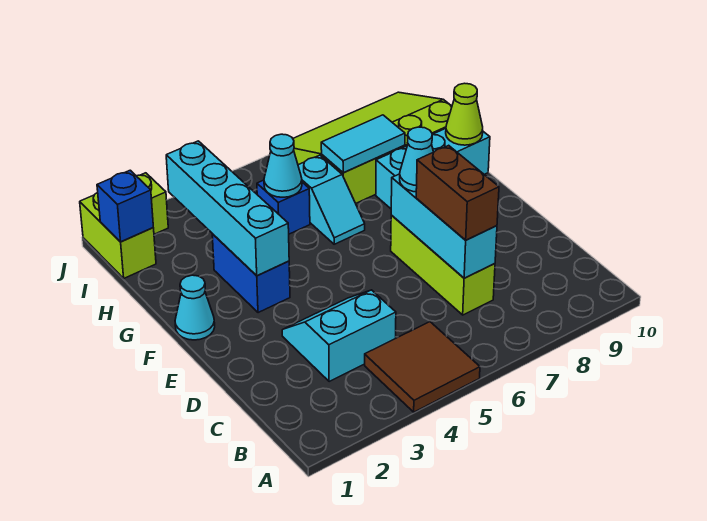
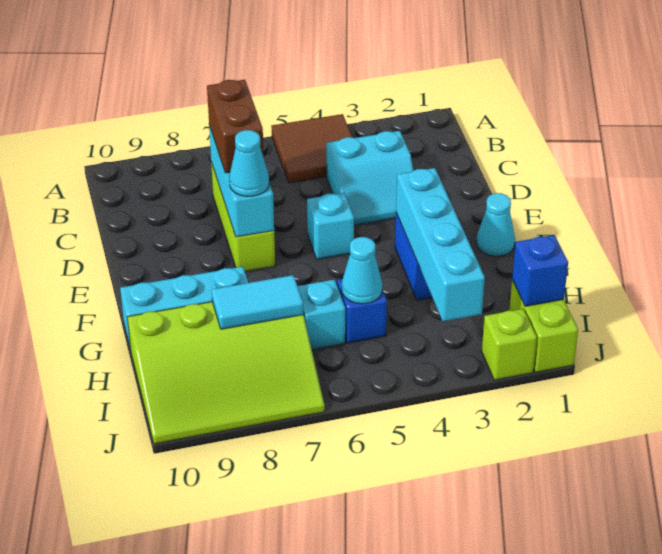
none -> cyan brick E5 level 1
lime cone G10 level 2 -> none

